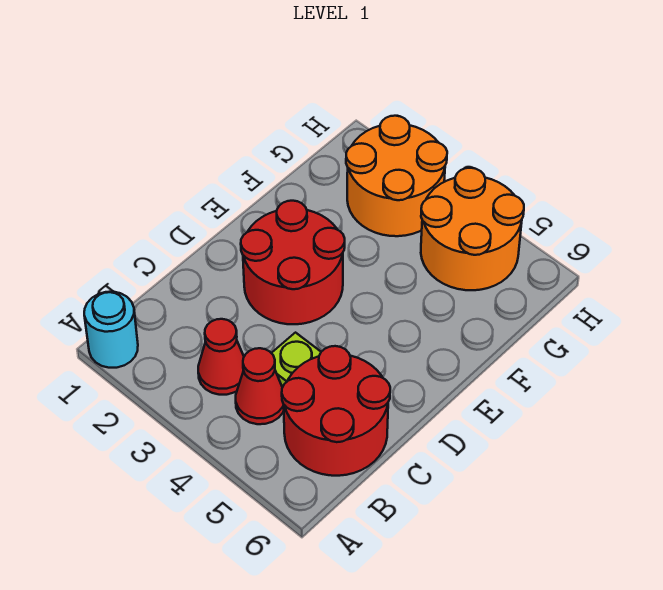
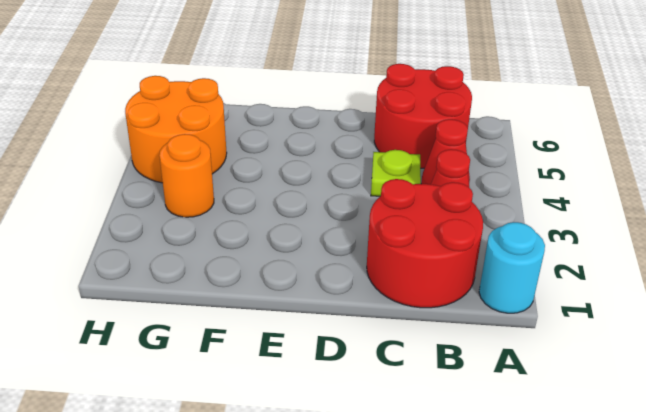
red round brick D2:E3 level 1 -> red round brick B1:C2 level 1
orange round brick G2:H3 level 1 -> orange round brick G3 level 1

